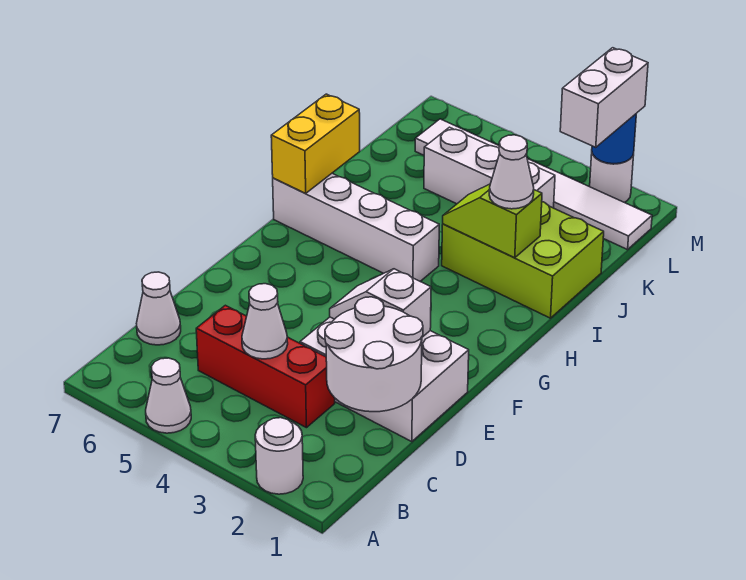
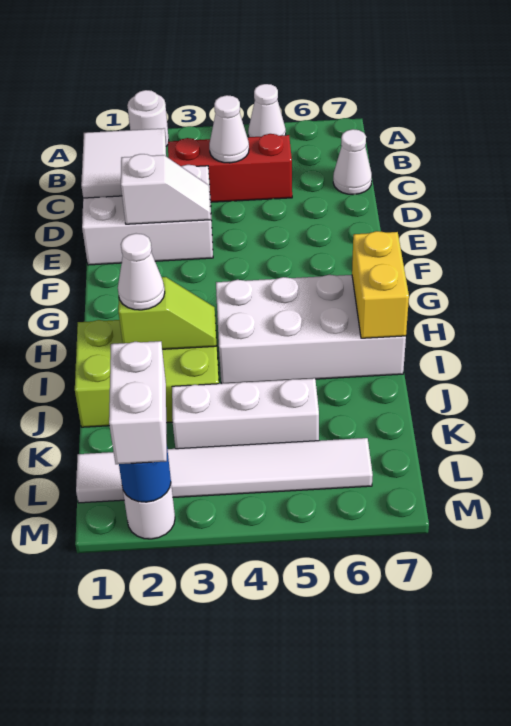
white round brick C1:D2 level 2 -> white tile C1:D2 level 2
white brick H4:H7 level 1 -> white brick H4:I7 level 1

